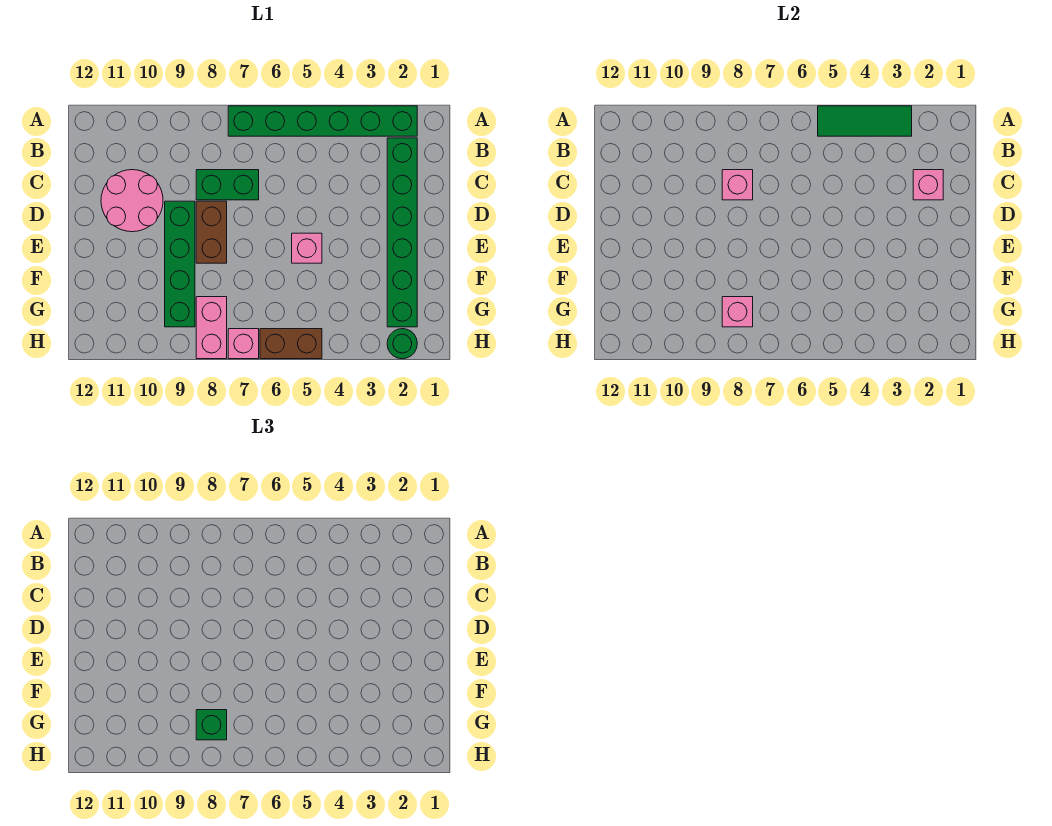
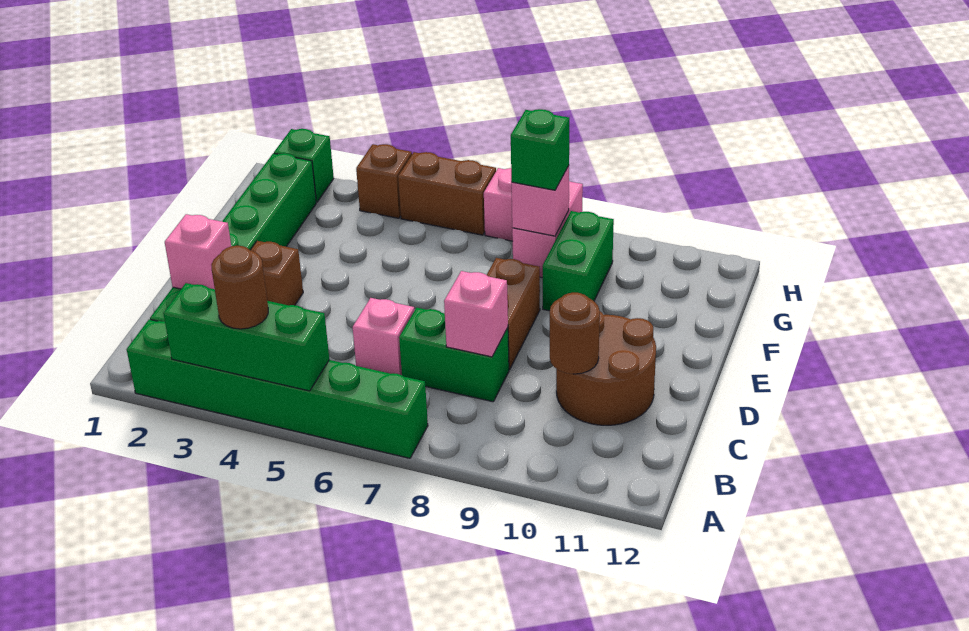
green tile A3:A5 level 2 -> green brick A3:A5 level 2
none -> brown round brick A4 level 3
pink round brick C10:D11 level 1 -> brown round brick C10:D11 level 1
none -> brown round brick C10 level 2
none -> brown brick D3 level 1
green brick D9:G9 level 1 -> green brick F9:G9 level 1
pink brick E5 level 1 -> pink brick C6 level 1
green round brick H2 level 1 -> green brick H2 level 1
none -> brown brick H4 level 1

